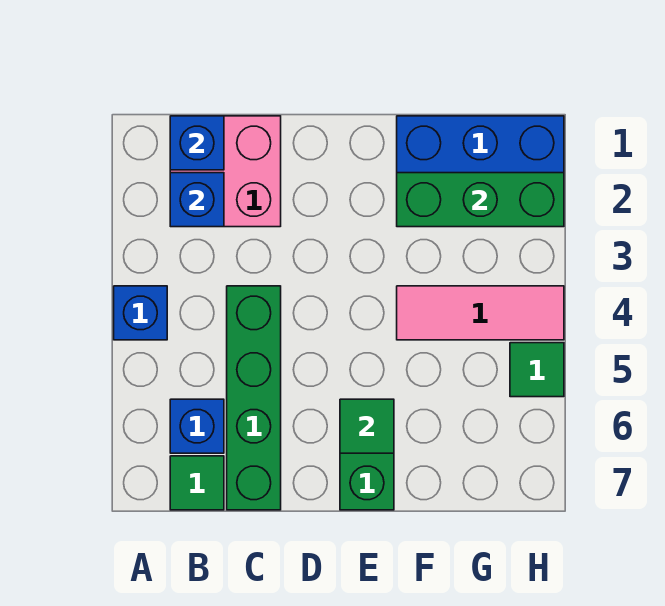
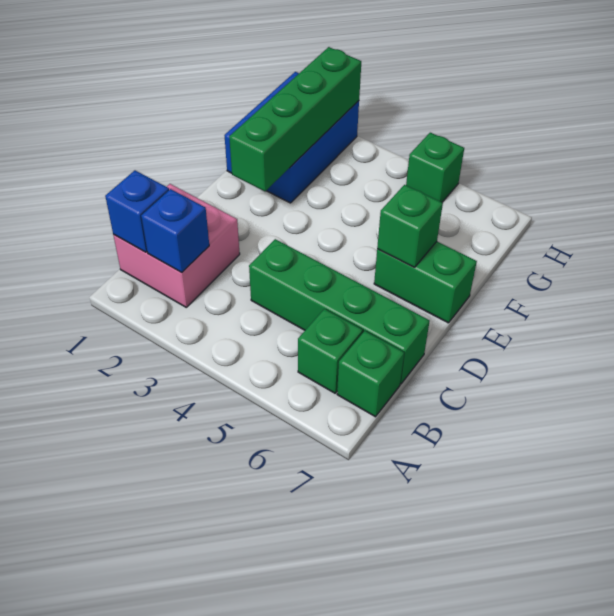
blue brick A4 level 1 -> none
blue brick B6 level 1 -> green brick B6 level 1
green tile B7 level 1 -> green brick B7 level 1
green tile E6 level 2 -> green brick E6 level 2
green brick F2:H2 level 2 -> green brick E2:H2 level 2
pink tile F4:H4 level 1 -> none
green tile H5 level 1 -> green brick H5 level 1

